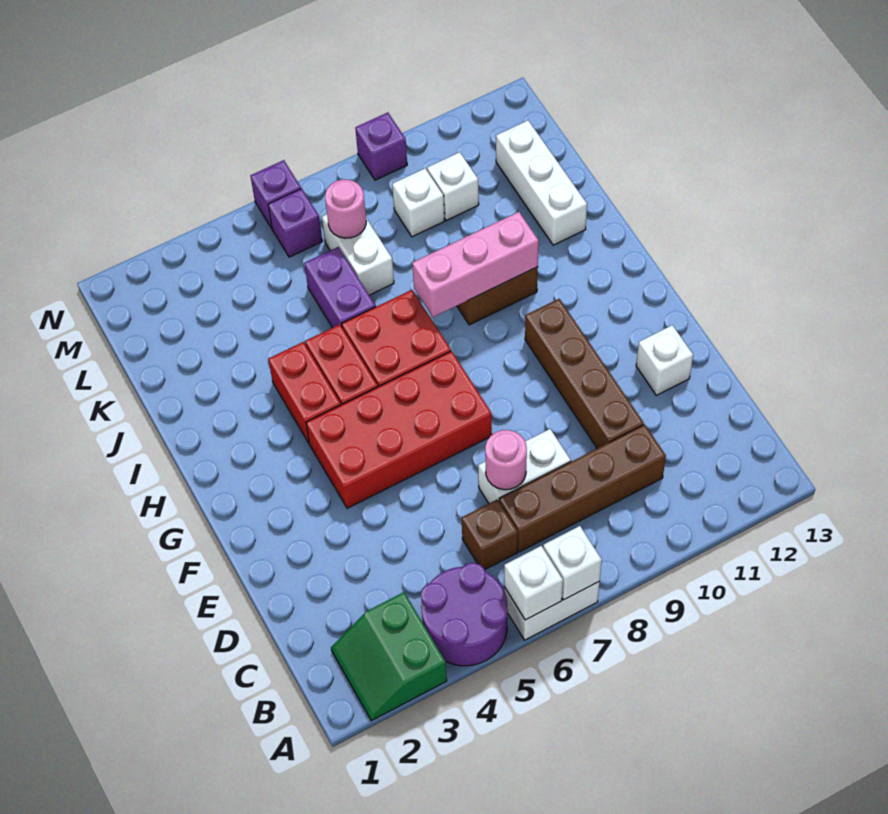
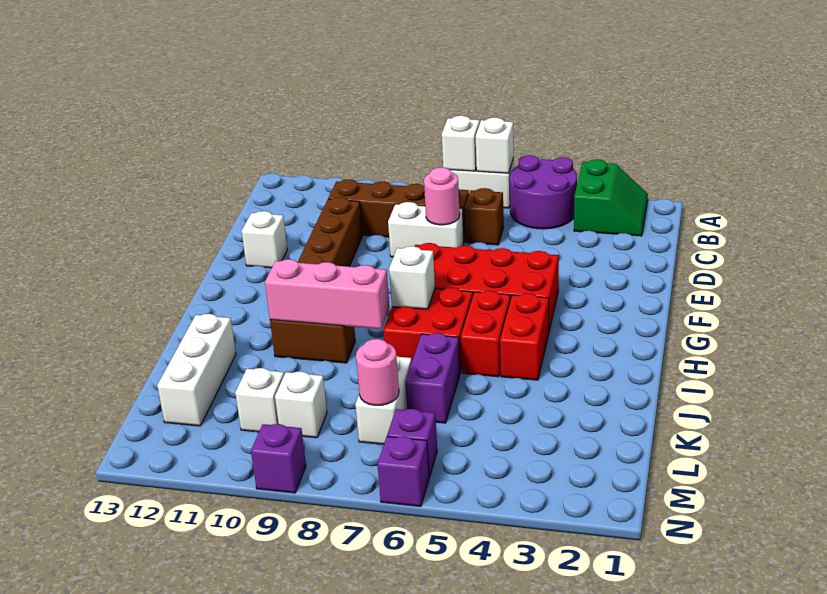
none -> white brick H7 level 2

